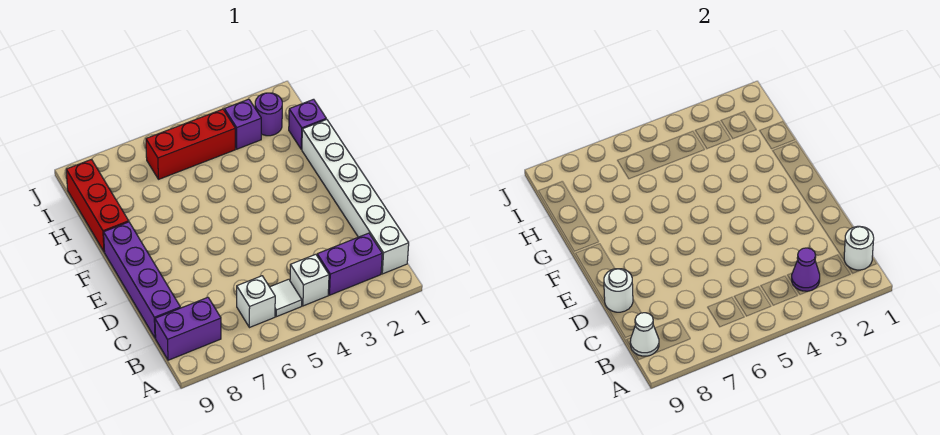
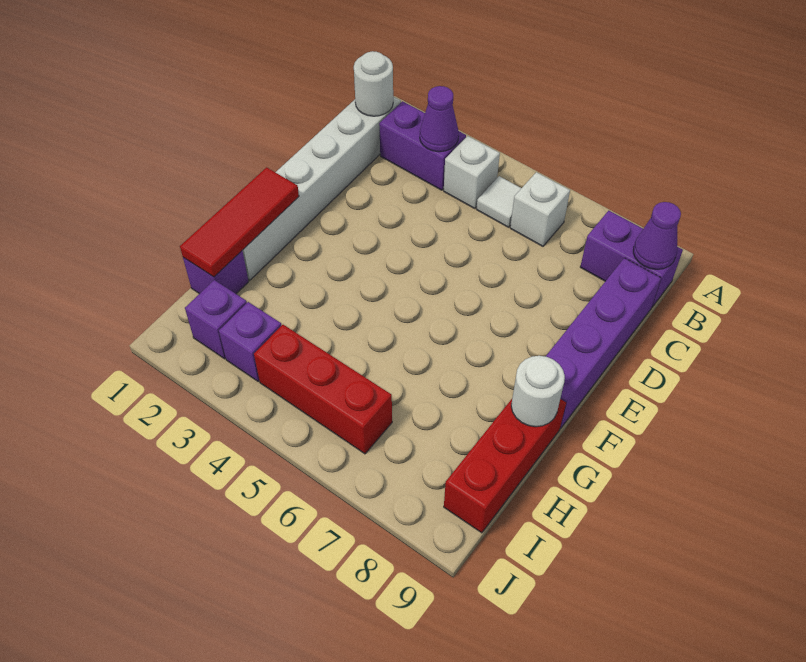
white cone B9 level 2 -> purple cone B9 level 2
white round brick D9 level 2 -> white round brick G9 level 2
none -> red tile F1:H1 level 2
purple round brick I2 level 1 -> purple brick I2 level 1

